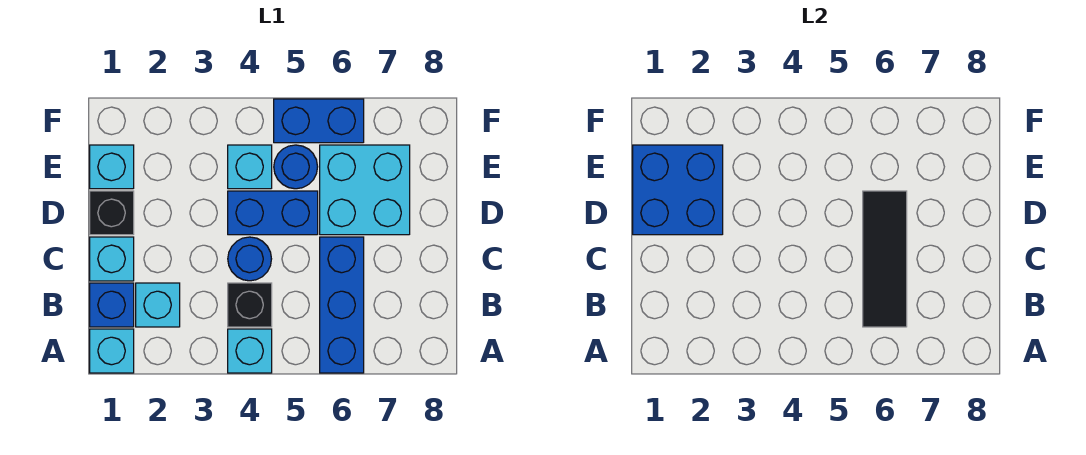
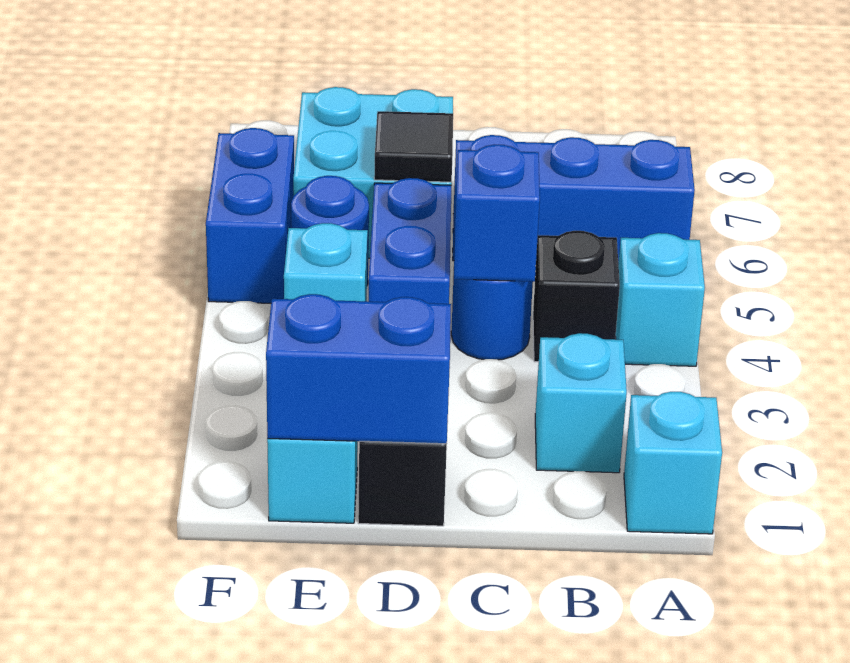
blue brick B1 level 1 -> blue brick C4 level 2
black tile B6:D6 level 2 -> black tile D6 level 2
cyan brick C1 level 1 -> none
blue brick D1:E2 level 2 -> blue brick D1:E1 level 2

